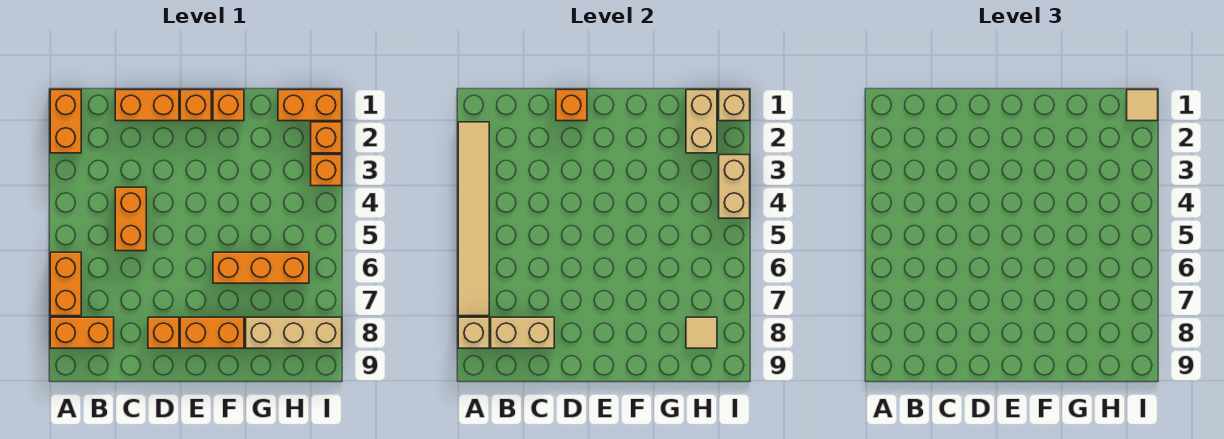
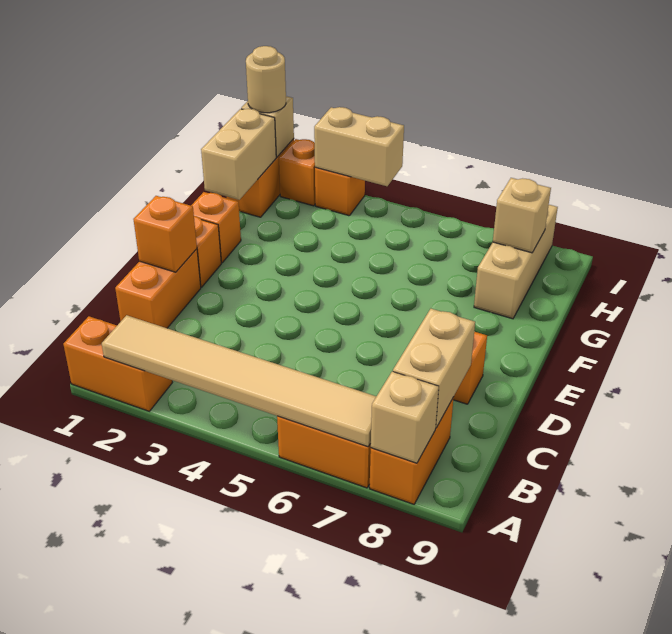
orange brick C4:C5 level 1 -> none
orange brick E8:F8 level 1 -> none
orange brick F6:H6 level 1 -> none
tan brick H1:H2 level 2 -> tan brick G1:H1 level 2
tan tile H8 level 2 -> tan brick H8 level 2
tan tile I1 level 3 -> tan round brick I1 level 3

